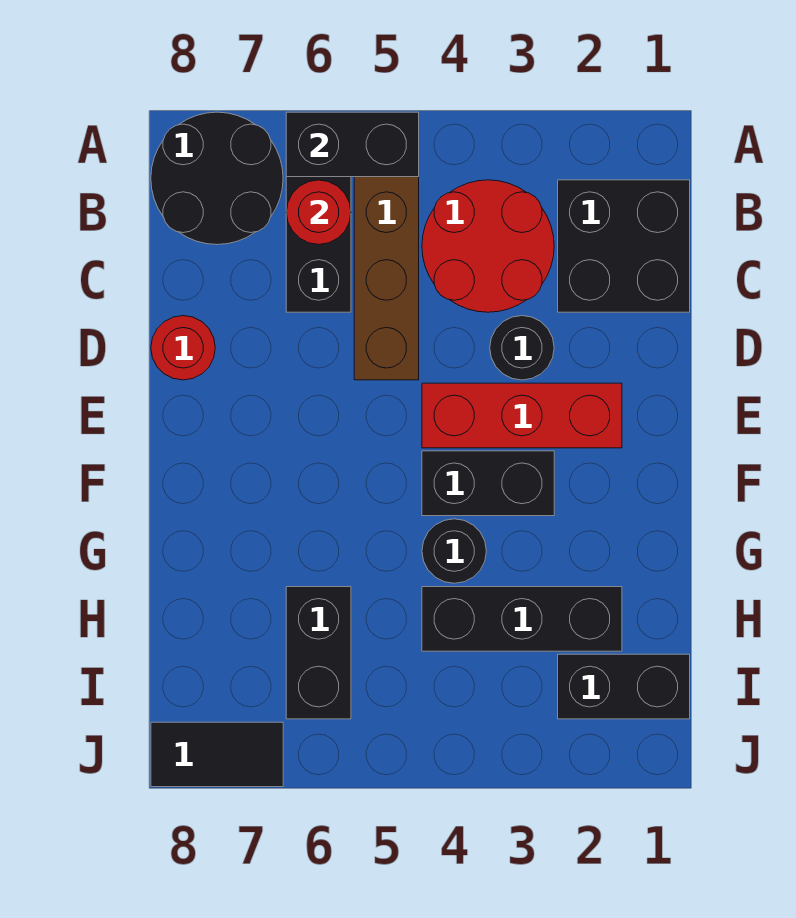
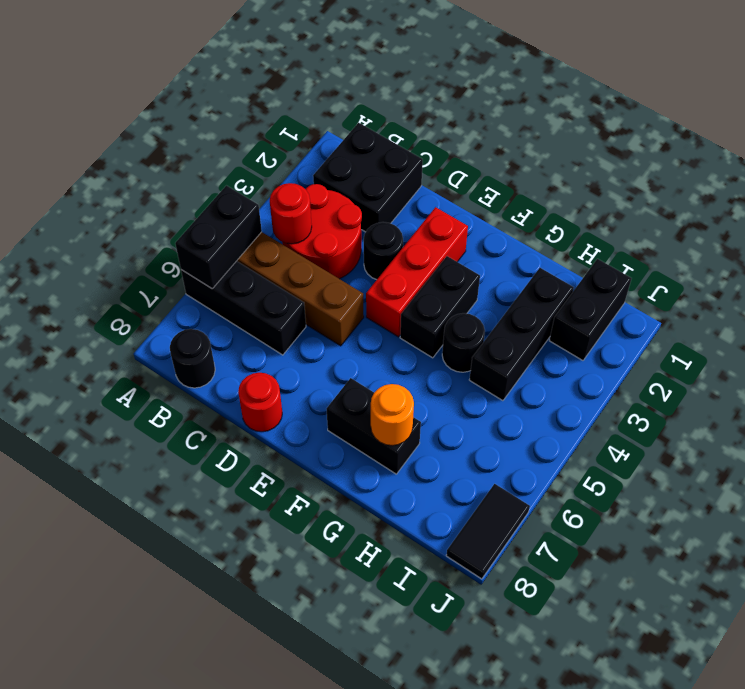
black round brick A7:B8 level 1 -> black round brick B8 level 1
red round brick B6 level 2 -> red round brick B4 level 2
none -> orange round brick G7 level 2
black brick H6:I6 level 1 -> black brick F7:G7 level 1

